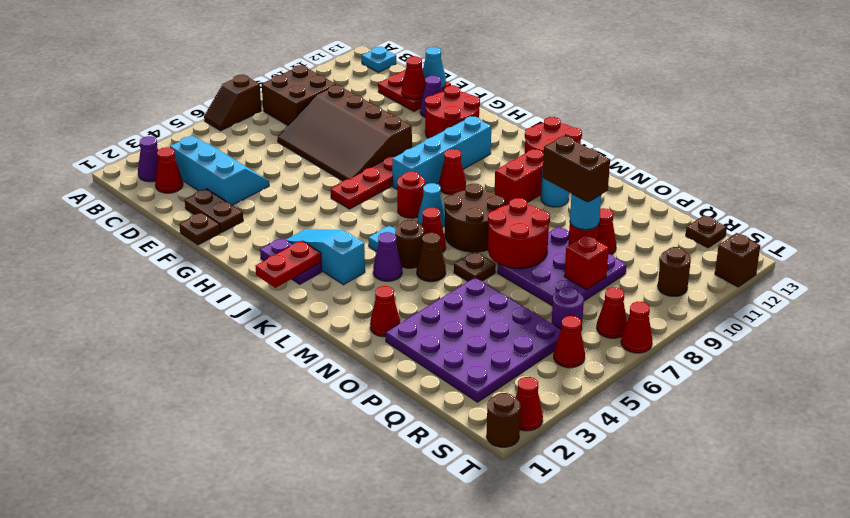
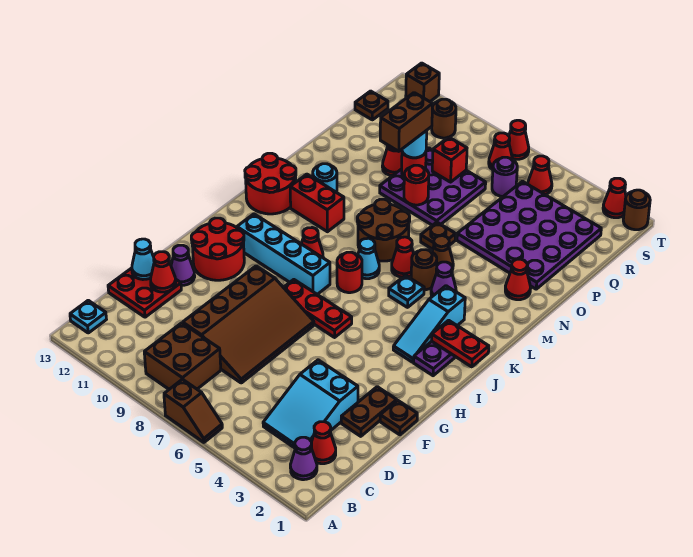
cyan slope C3:E4 level 1 top 3 -> cyan slope C3:E4 level 1 top E
red round brick N7:O8 level 2 -> red round brick O8 level 2

